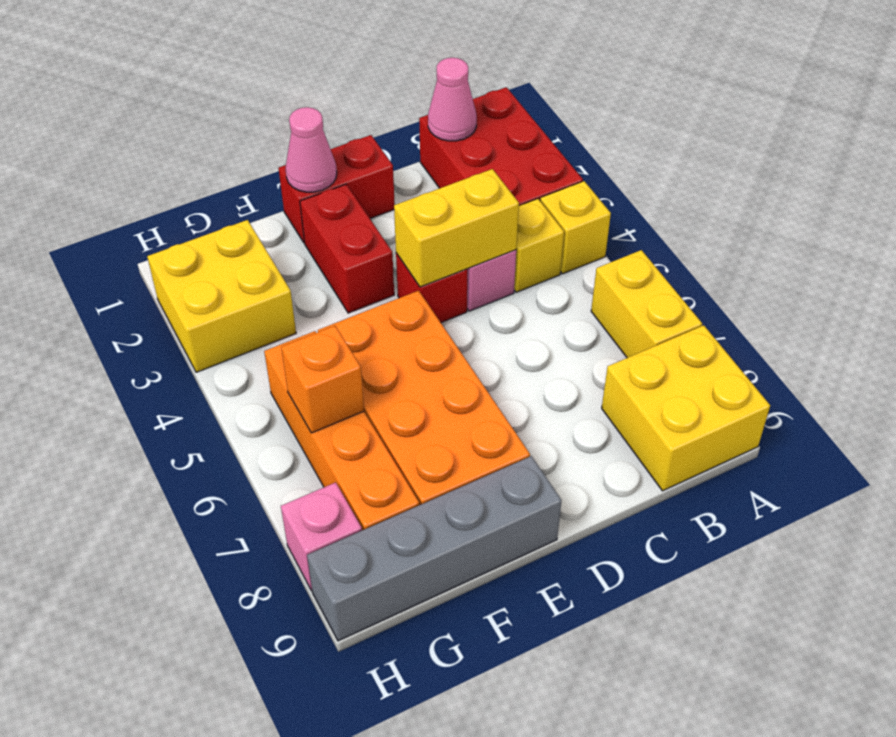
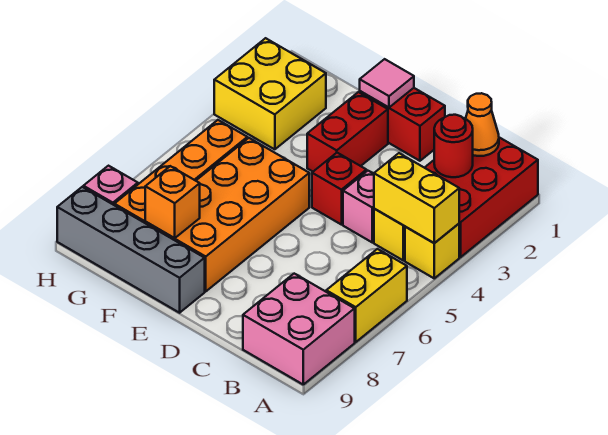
yellow brick A8:B9 level 1 -> pink brick A8:B9 level 1
pink cone B1 level 2 -> orange cone B1 level 2
none -> red round brick B2 level 2
yellow brick C4:D4 level 2 -> yellow brick A4:B4 level 2
pink cone E1 level 2 -> pink tile E1 level 2
orange brick G6 level 2 -> orange brick F8 level 2

